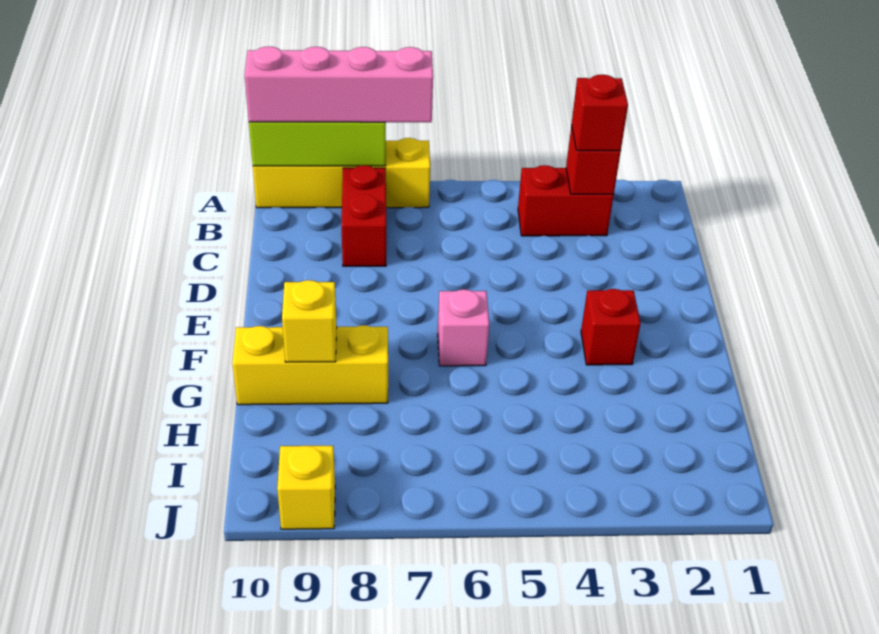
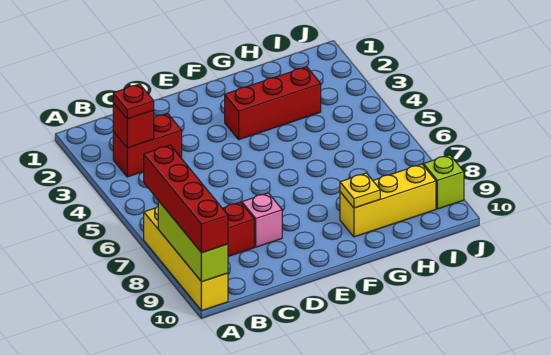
pink brick A7:A10 level 3 -> red brick A7:A10 level 3
red brick B3:B4 level 1 -> red brick B3:C3 level 1
red brick B3 level 3 -> red plate B3 level 3
red brick F3 level 1 -> red brick F3:H3 level 1
pink brick F6 level 1 -> pink brick D8 level 1
yellow brick G8:G10 level 1 -> yellow brick G9:I9 level 1
yellow brick G9 level 2 -> yellow plate G9 level 2
yellow brick J9 level 1 -> lime brick J9 level 1

